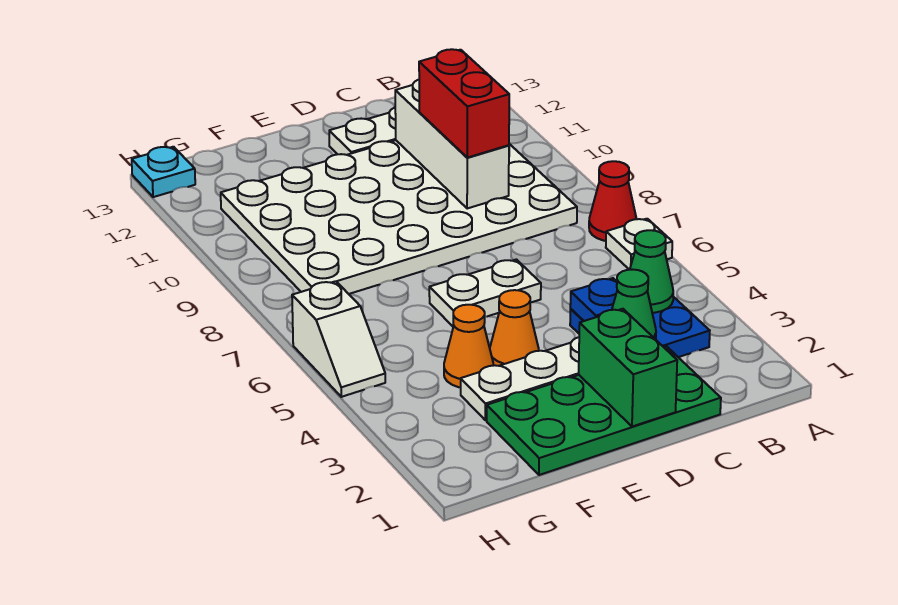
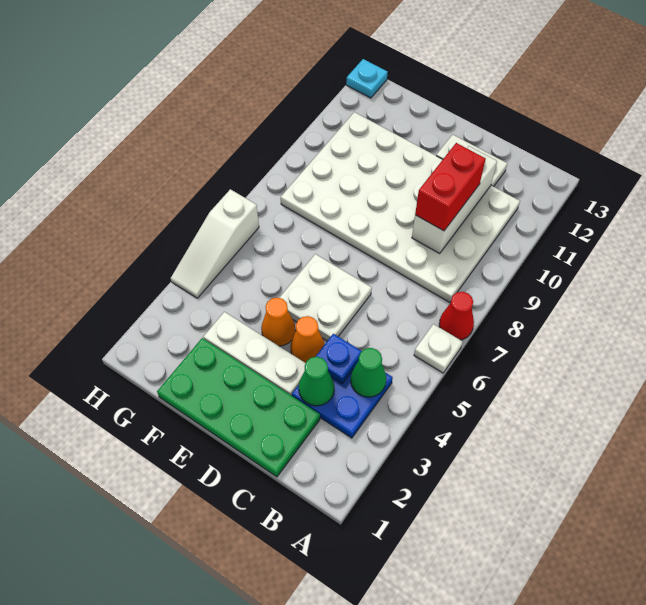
green brick D1:D2 level 2 -> none
white plate D6:E6 level 1 -> white plate D5:E6 level 1
orange cone F4 level 1 -> orange cone D4 level 1
white slope H5:H6 level 1 top 6 -> white slope H4:H6 level 1 top 6

